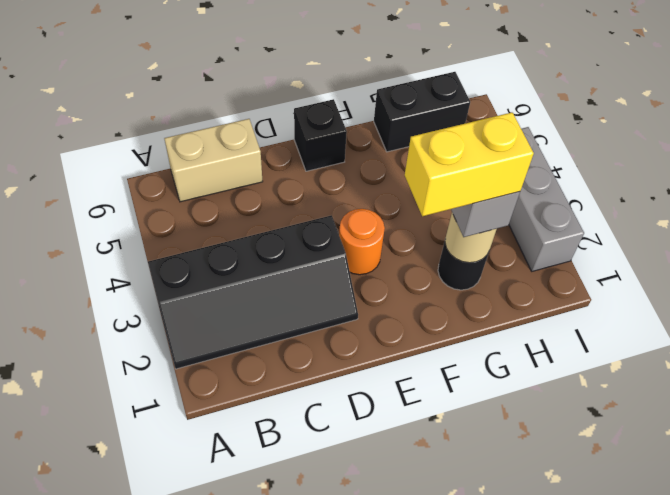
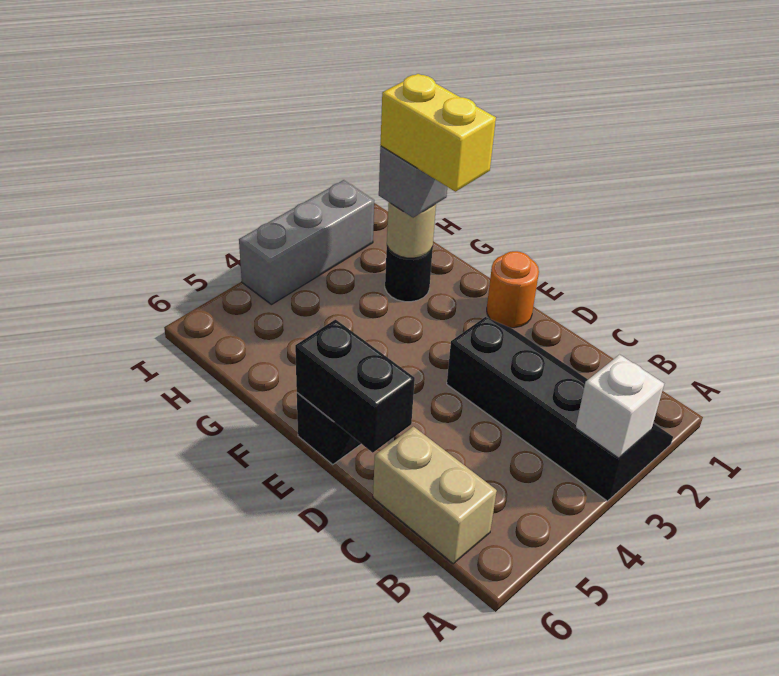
none -> white brick A3 level 2
orange round brick E3 level 1 -> orange round brick E1 level 1
black brick G6:H6 level 1 -> black brick D6:E6 level 2

